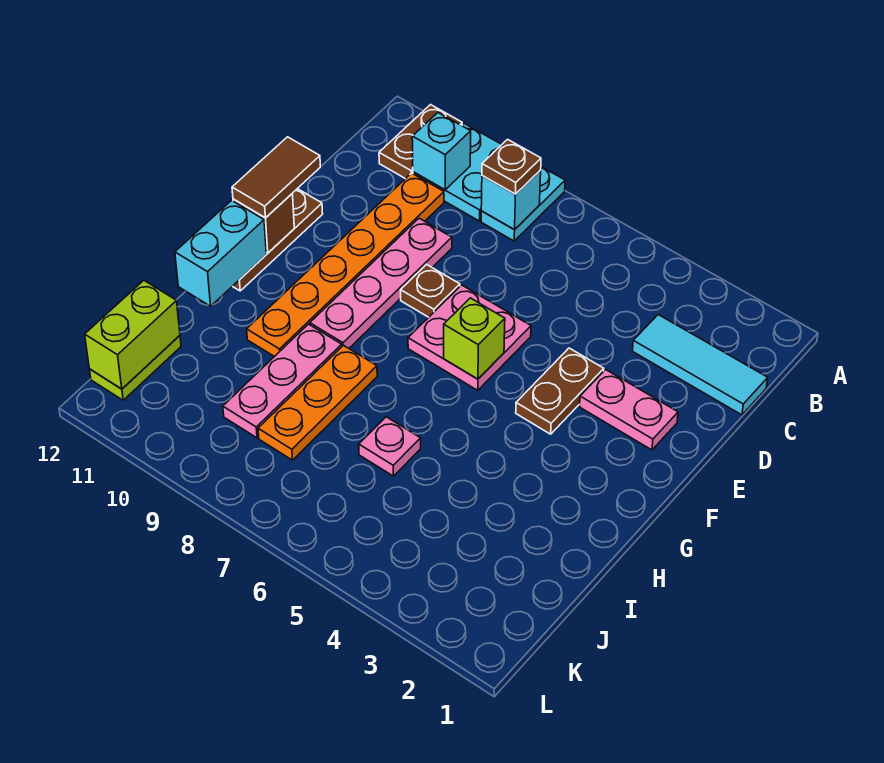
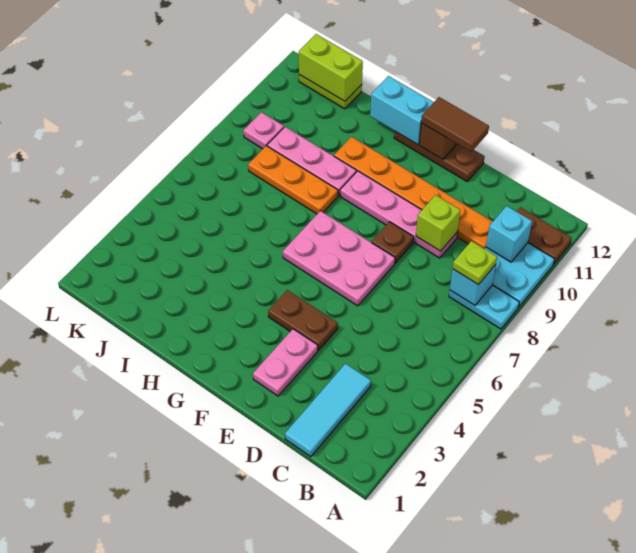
brown plate B8 level 3 -> lime plate B8 level 3
pink plate E6:F7 level 1 -> pink plate E6:G7 level 1
lime brick F6 level 2 -> lime brick D9 level 2
pink plate I6 level 1 -> pink plate K9 level 1

